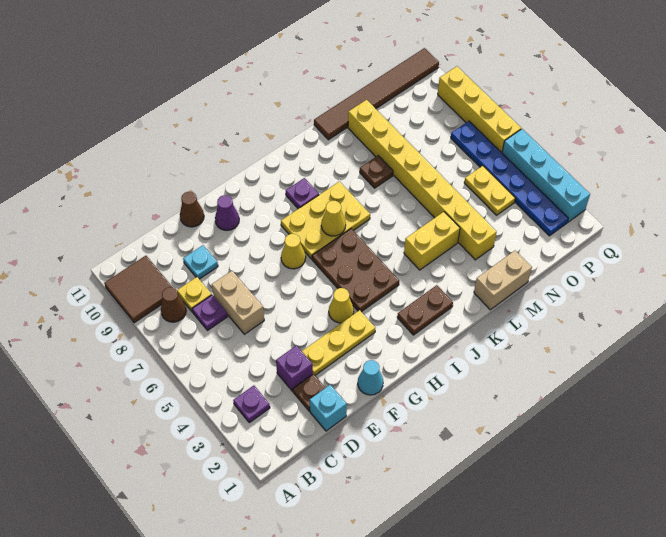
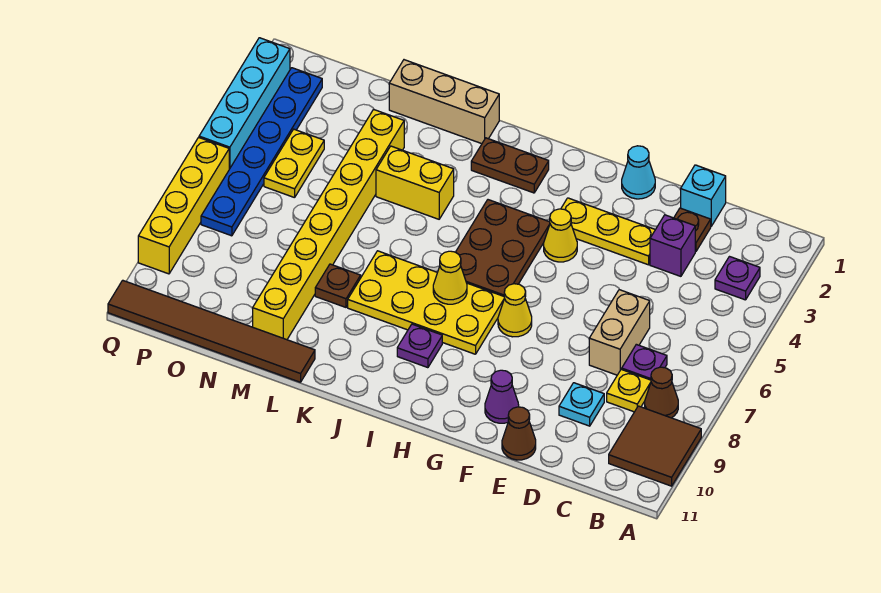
yellow plate H7:J8 level 1 -> yellow plate H7:K8 level 1
tan brick L1:M1 level 1 -> tan brick K1:M1 level 1

